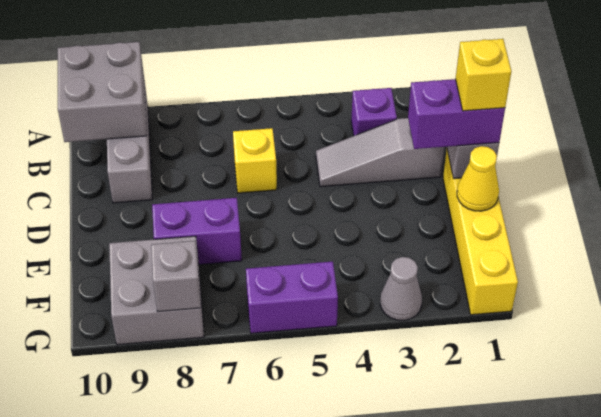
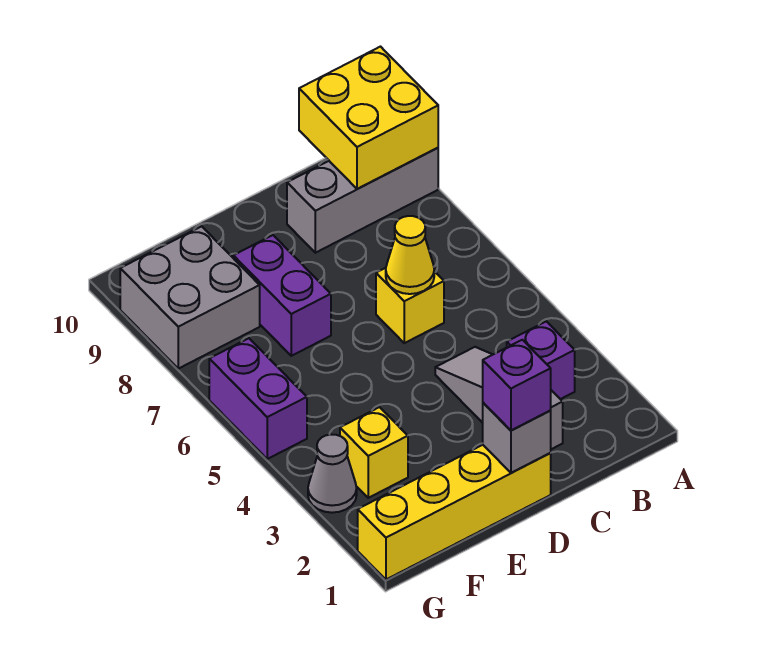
grey brick A9:B10 level 2 -> yellow brick A9:B10 level 2
purple brick D1:D2 level 3 -> purple brick D1 level 3
yellow brick D1 level 4 -> yellow brick F3 level 1
yellow cone E1 level 2 -> yellow cone C6 level 2
grey brick G8 level 2 -> none

